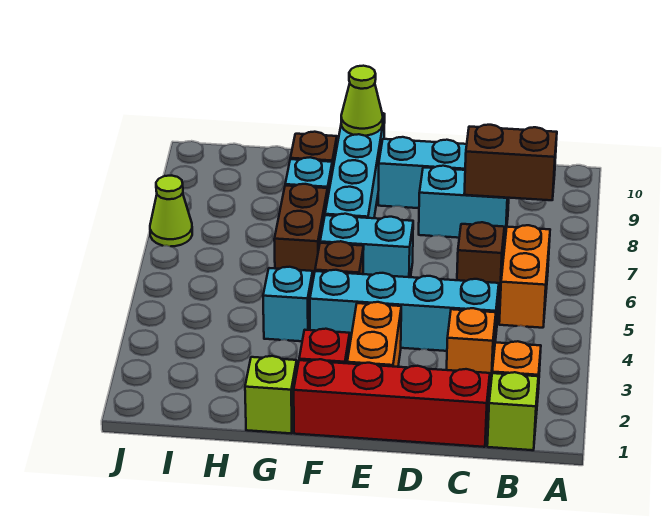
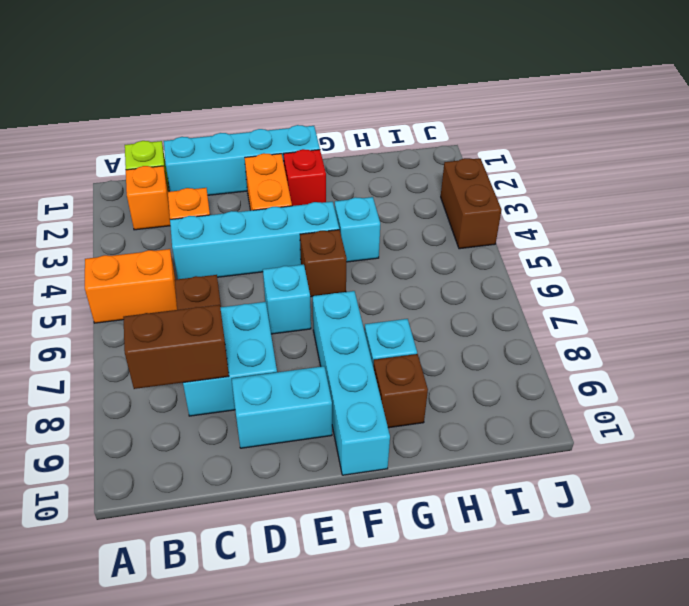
orange brick B5:B6 level 1 -> orange brick A5:B5 level 1
red brick C1:F1 level 1 -> cyan brick C1:F1 level 1
cyan brick C8:D8 level 1 -> cyan brick C7:D8 level 1
cyan brick E6:F6 level 1 -> cyan brick E6 level 1
lime cone F10 level 2 -> none
lime brick G1 level 1 -> none
brown brick G6:G7 level 1 -> brown brick J3:J4 level 1
lime cone J7 level 1 -> none

